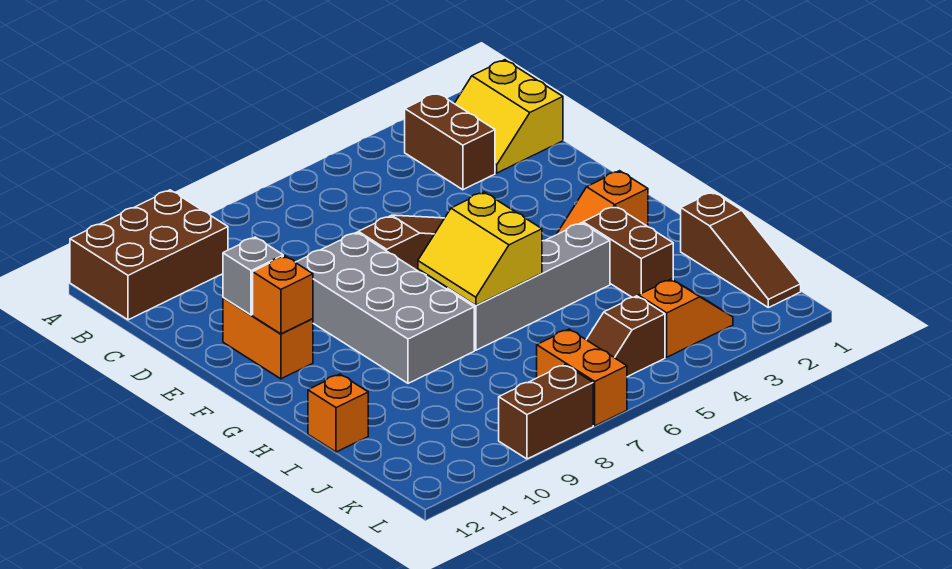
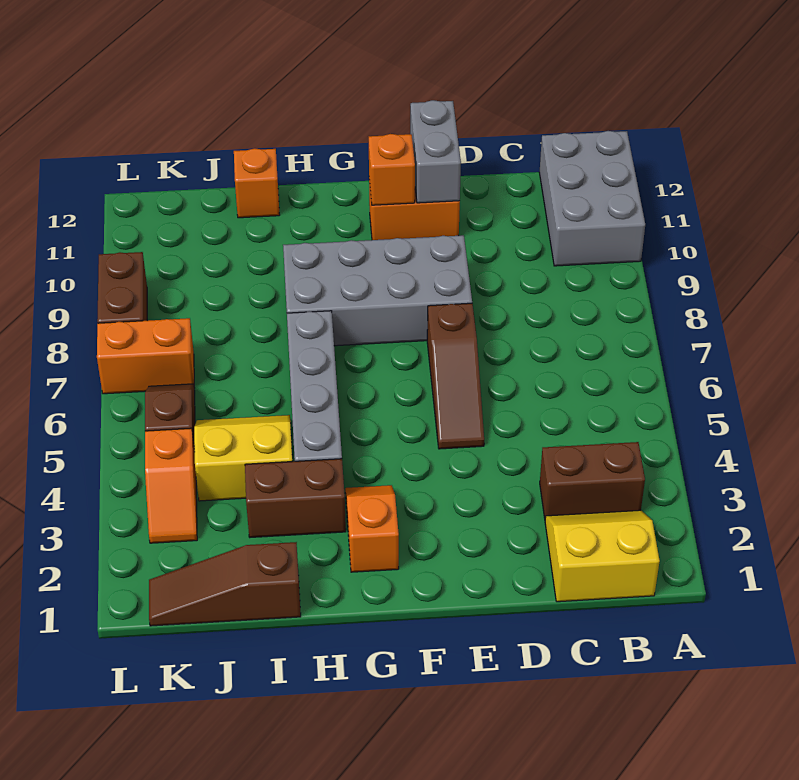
brown brick A10:B12 level 1 -> grey brick A10:B12 level 1
grey brick E11 level 2 -> grey brick E11:E12 level 2
yellow slope G6:H7 level 2 top 6 -> yellow slope I4:J5 level 1 top 4

